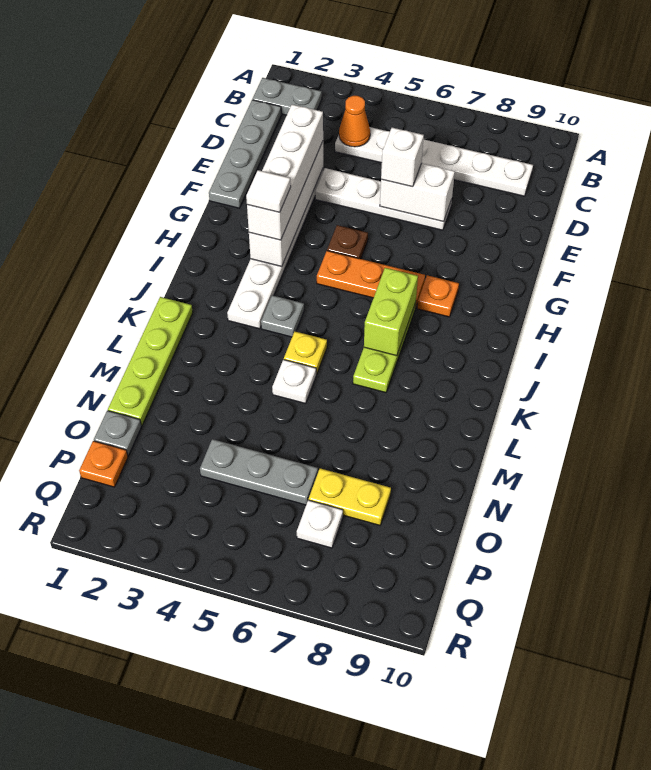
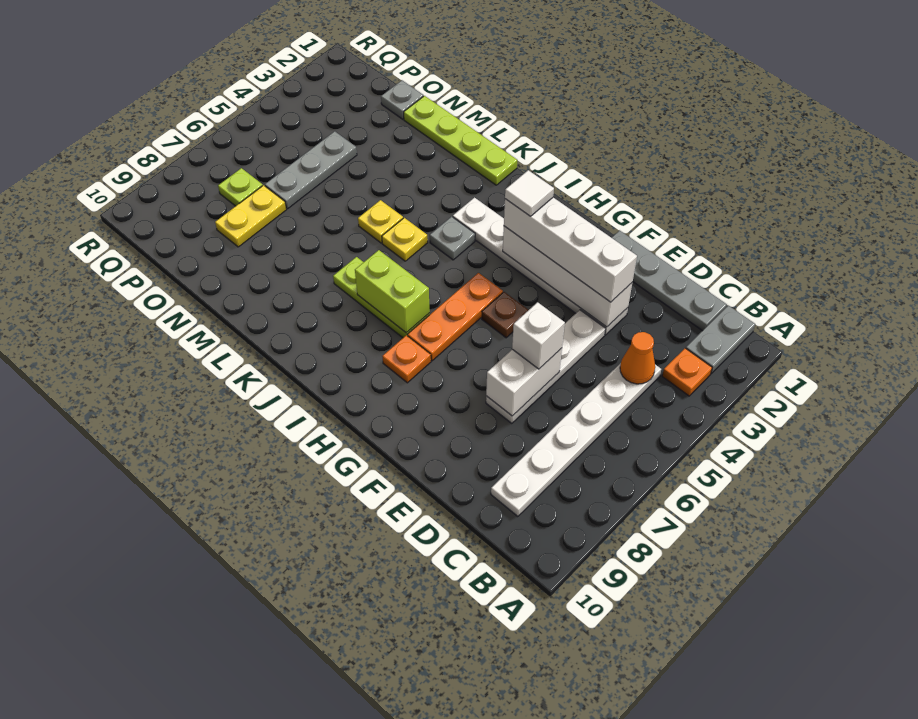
white plate L5 level 1 -> yellow plate L5 level 1
orange plate P1 level 1 -> orange plate B3 level 1
white plate P7 level 1 -> lime plate P7 level 1

